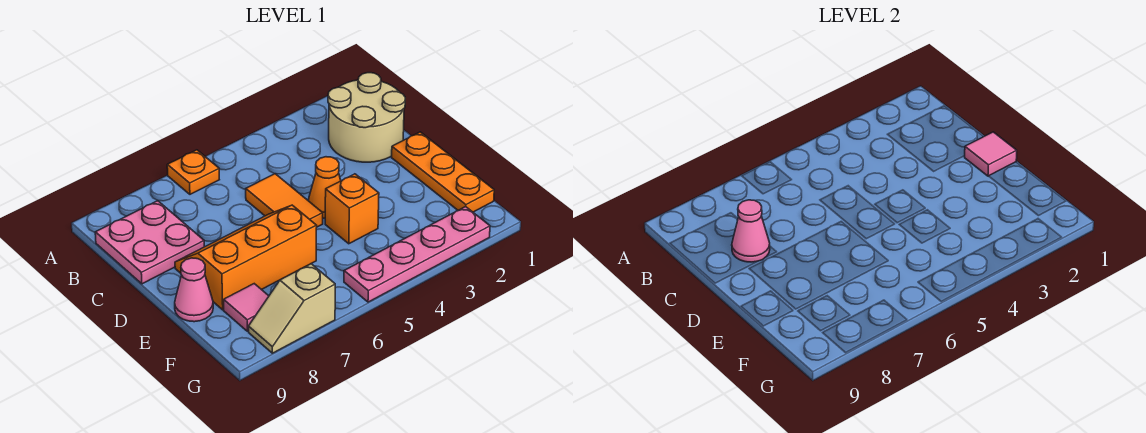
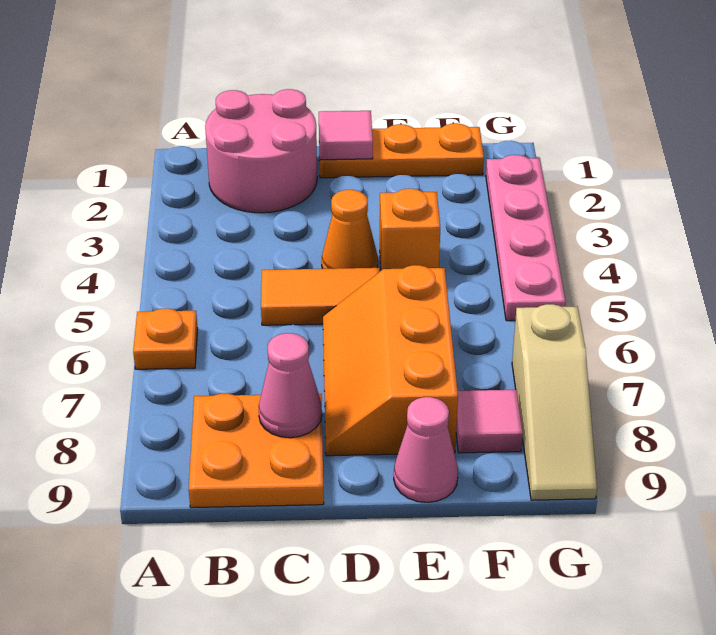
tan round brick B1:C2 level 1 -> pink round brick B1:C2 level 1
pink plate B8:C9 level 1 -> orange plate B8:C9 level 1
tan slope G7:G8 level 1 top 7 -> tan slope G7:G9 level 1 top 7

